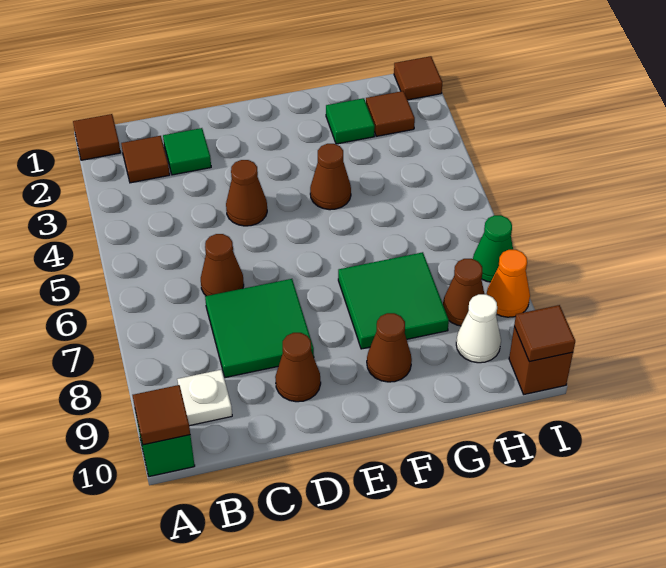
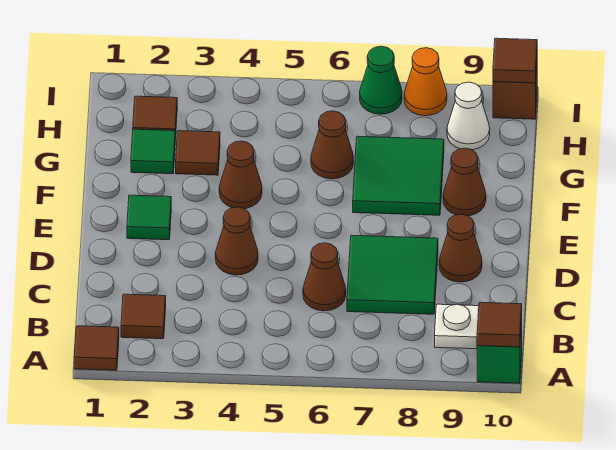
green tile C2 level 1 -> green tile E2 level 1
brown cone H8 level 1 -> brown cone G6 level 1
brown tile I1 level 1 -> brown tile G3 level 1

